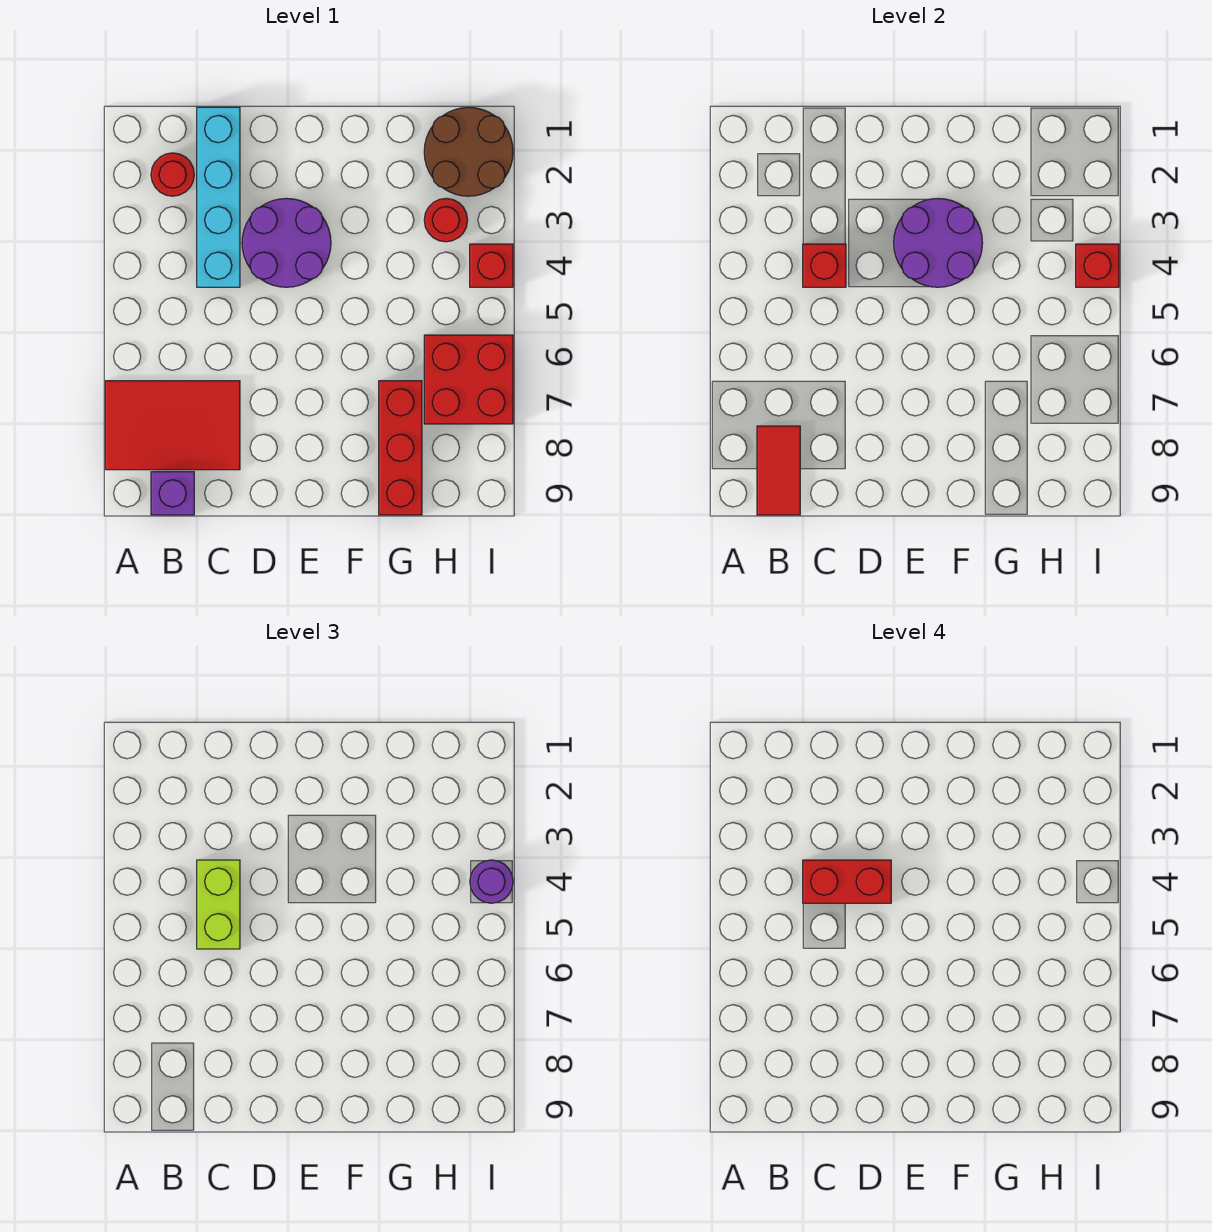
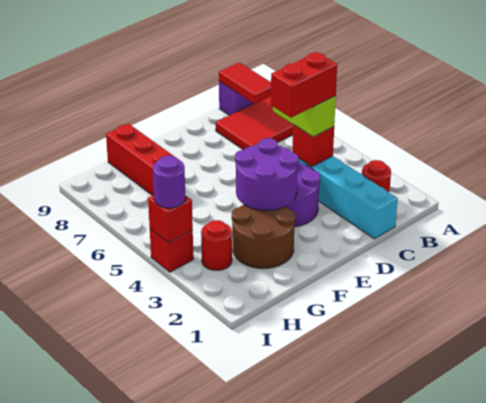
brown round brick H1:I2 level 1 -> brown round brick F2:G3 level 1
red brick H6:I7 level 1 -> none

